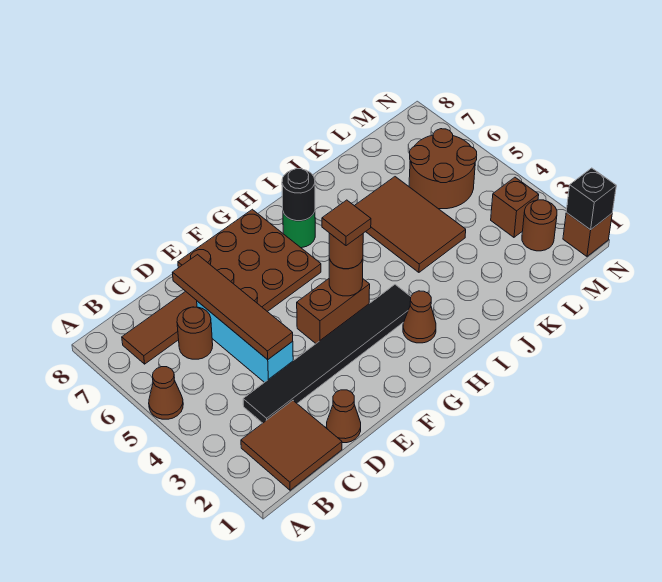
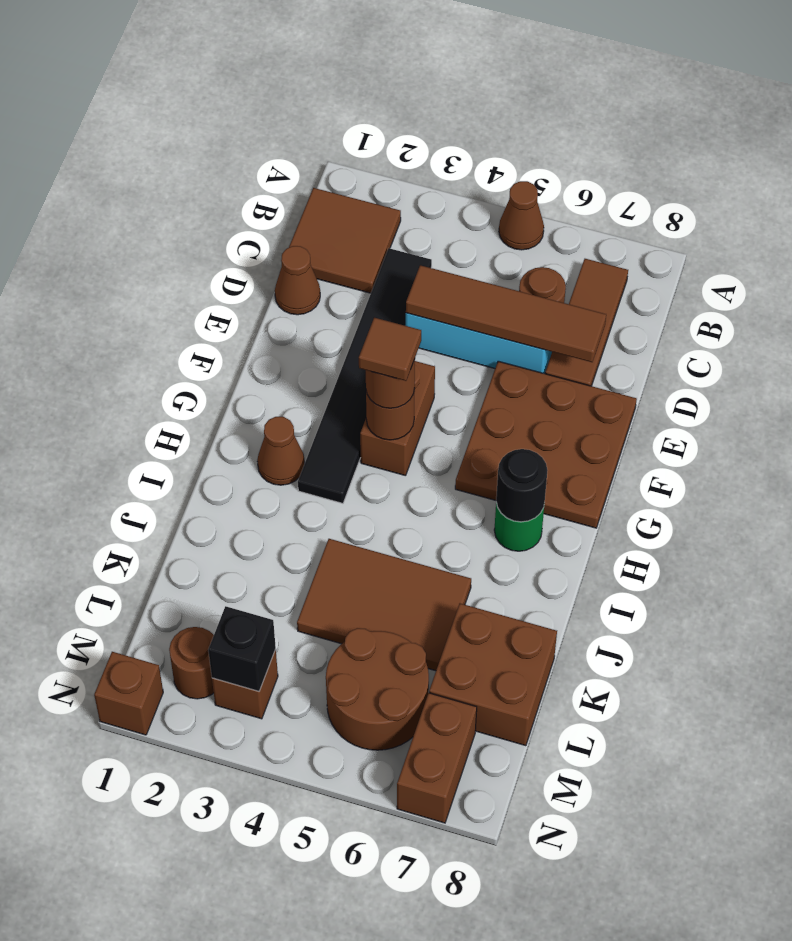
none -> brown brick K7:L8 level 1
none -> brown brick M7:N7 level 1
black brick N1 level 2 -> black brick M3 level 2

